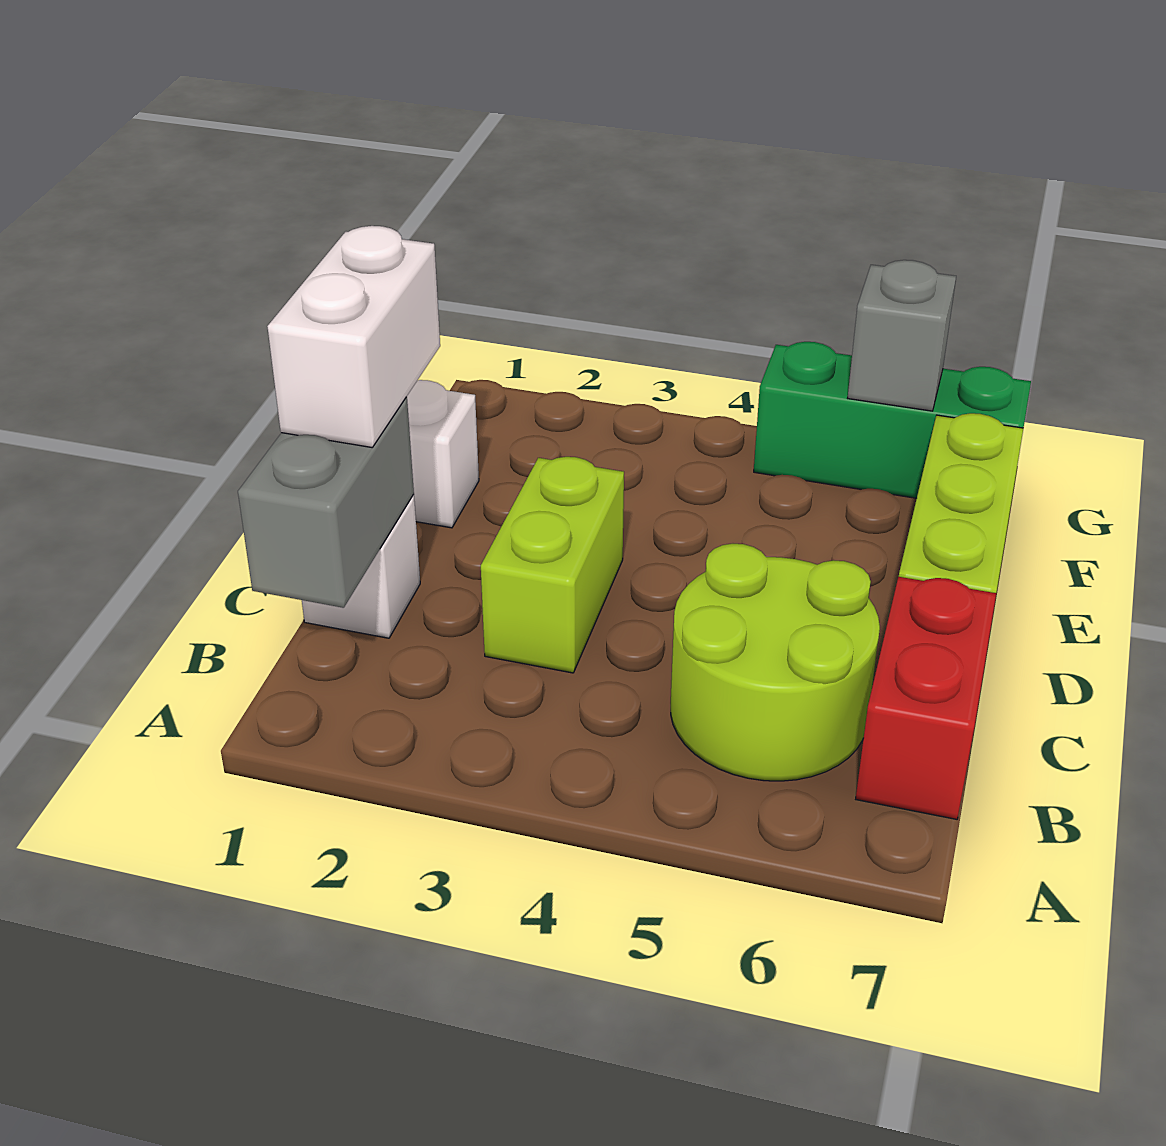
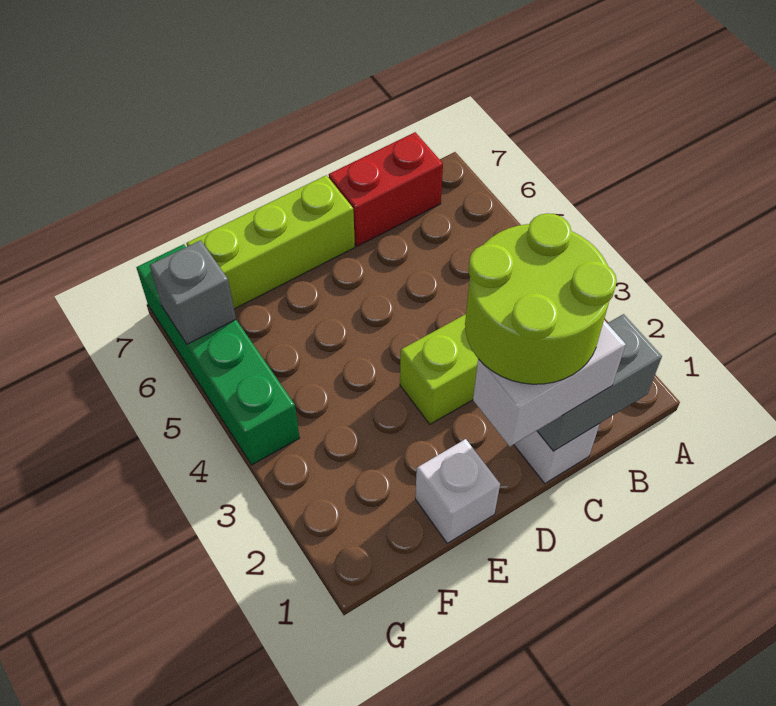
lime round brick B5:C6 level 1 -> lime round brick C1:D2 level 4
green brick G5:G7 level 1 -> green brick G4:G7 level 1

